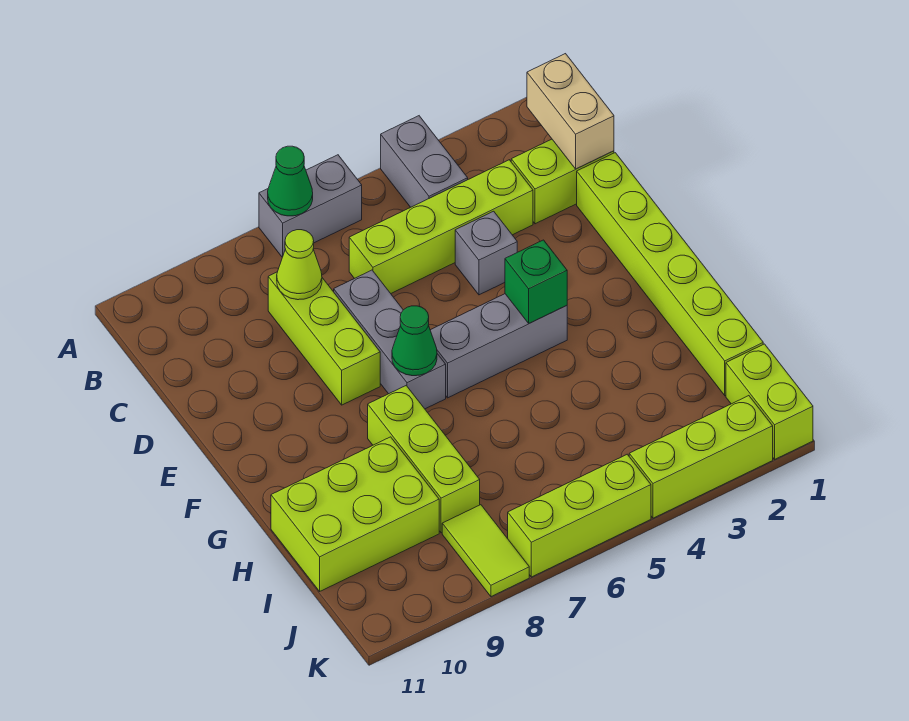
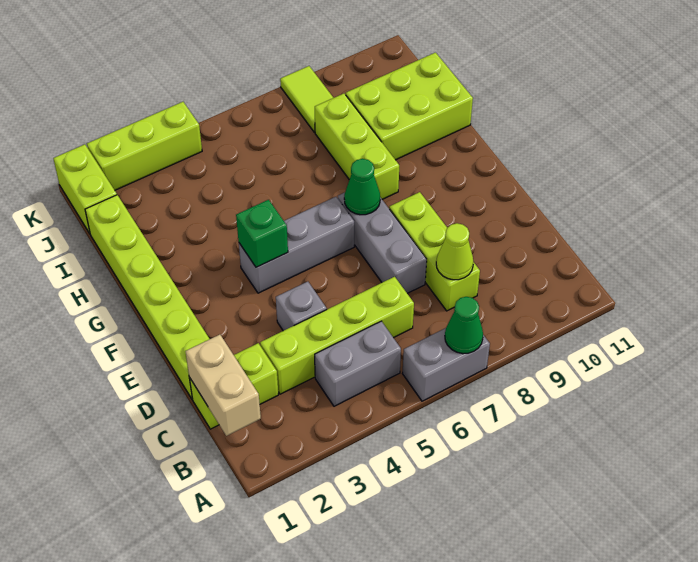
grey brick A4:B4 level 1 -> grey brick B4:B5 level 1
lime brick K5:K7 level 1 -> none

